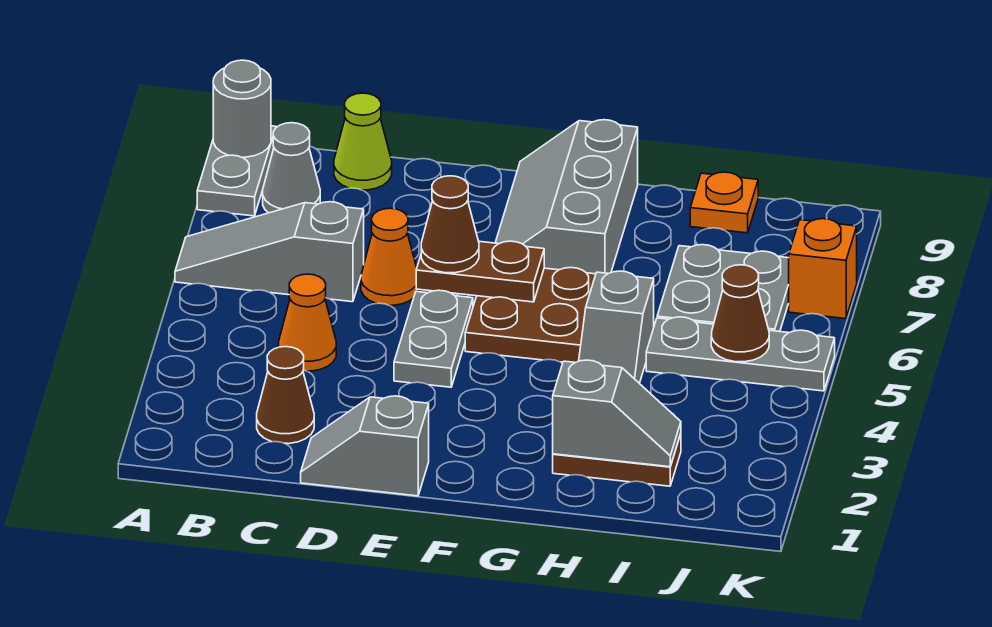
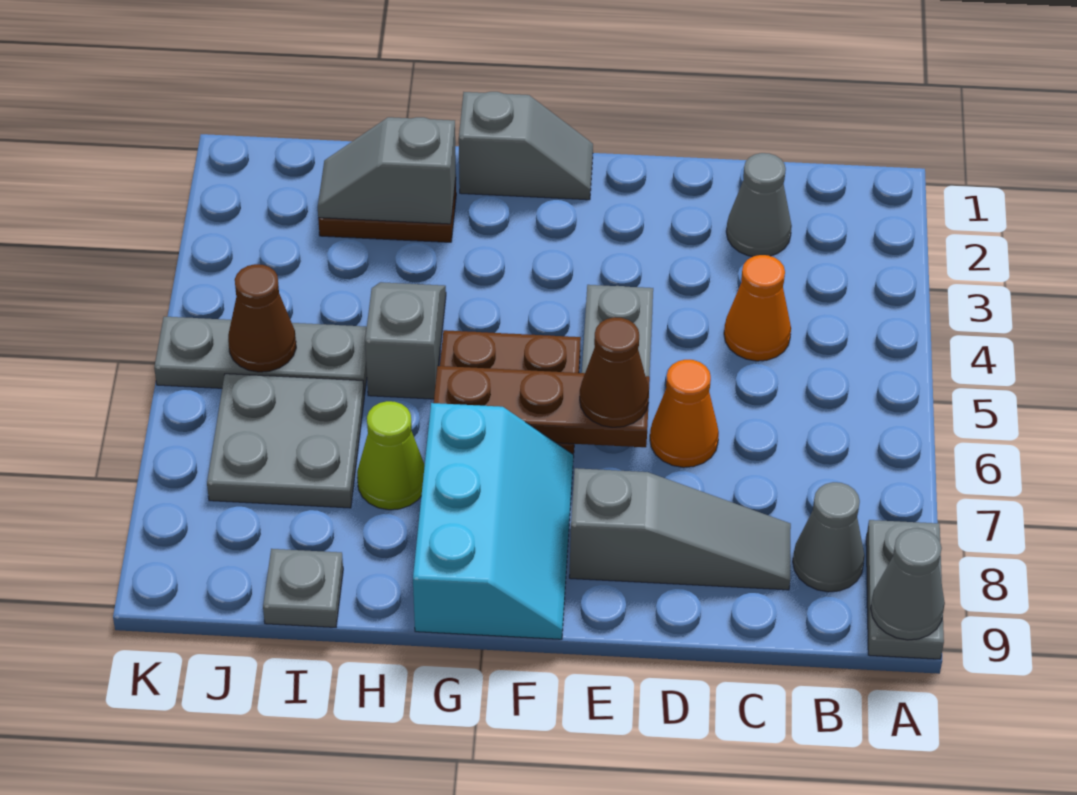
grey slope A6:C6 level 1 top C -> grey slope C8:E8 level 1 top E
grey round brick A9 level 2 -> grey cone A9 level 2
brown cone C2 level 1 -> grey cone C2 level 1
lime cone C9 level 1 -> lime cone H7 level 1
grey slope D1:E1 level 1 top E -> grey slope F1:G1 level 1 top G
brown plate E6:F6 level 2 -> brown plate E6:G6 level 2
grey slope F7:G9 level 1 top G -> cyan slope F7:G9 level 1 top G
orange plate I9 level 1 -> grey plate I9 level 1
orange brick K7 level 1 -> none

